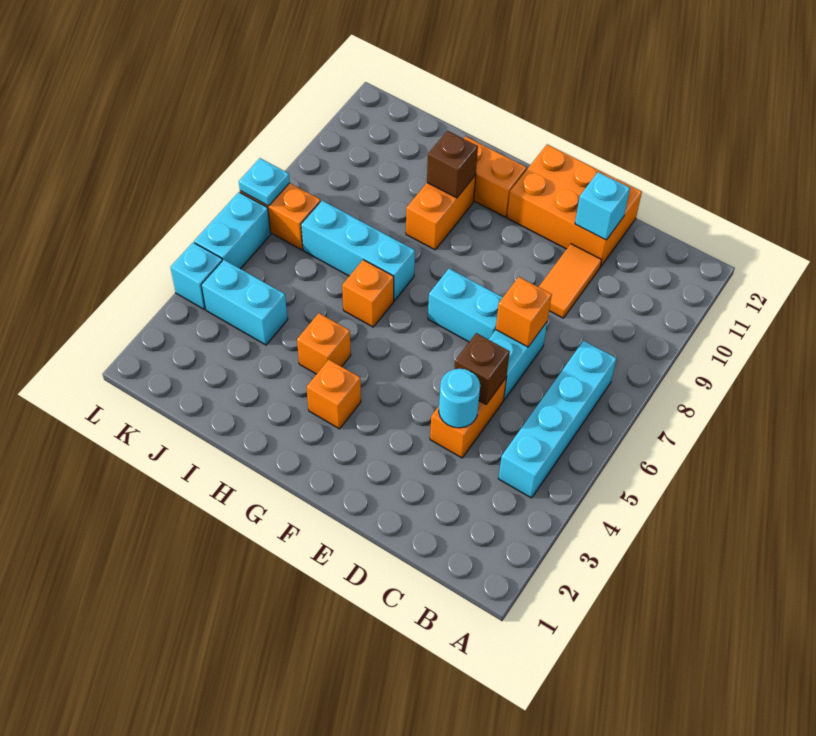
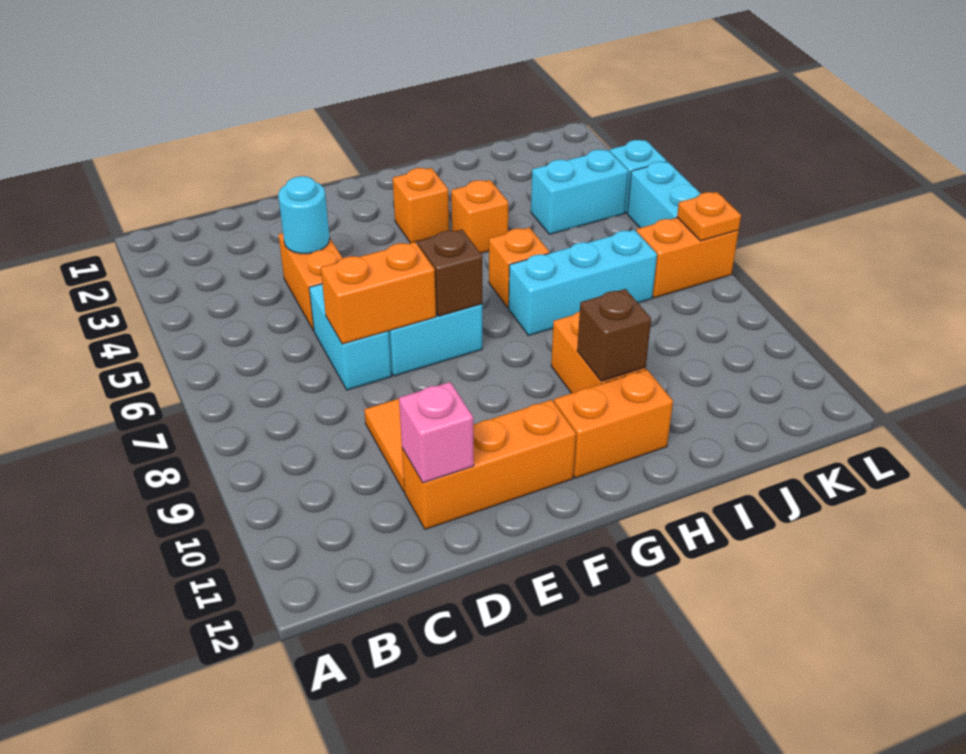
cyan brick B4:B7 level 1 -> none
brown brick D5 level 2 -> brown brick F7 level 2
orange brick D7 level 2 -> orange brick D7:E7 level 2
orange brick D11:F12 level 1 -> orange brick D11:F11 level 1
cyan brick D11 level 2 -> pink brick D11 level 2
cyan plate L7 level 2 -> orange plate L7 level 2

